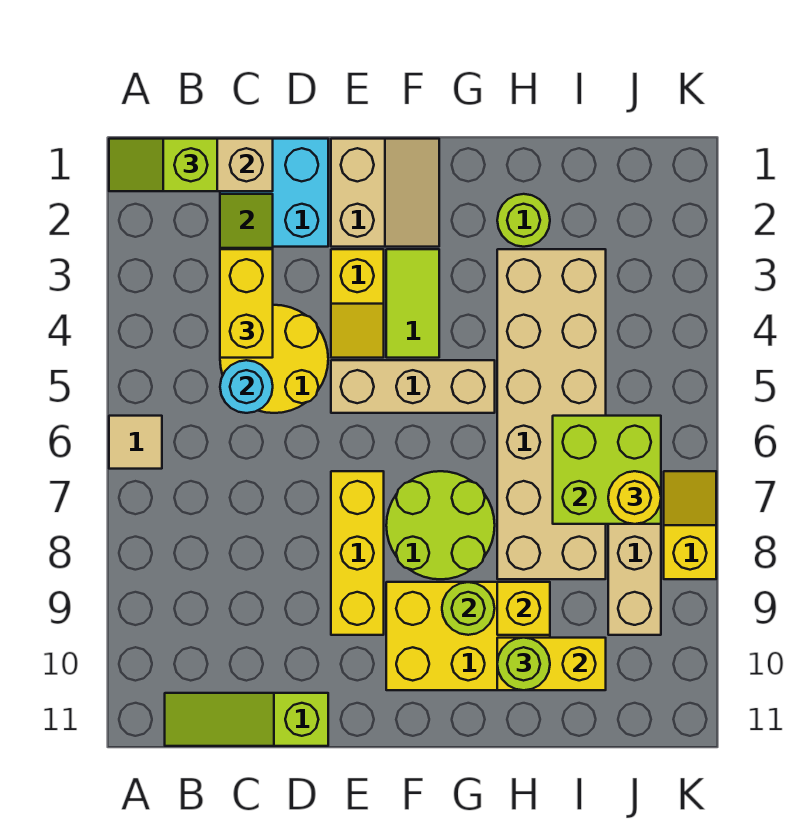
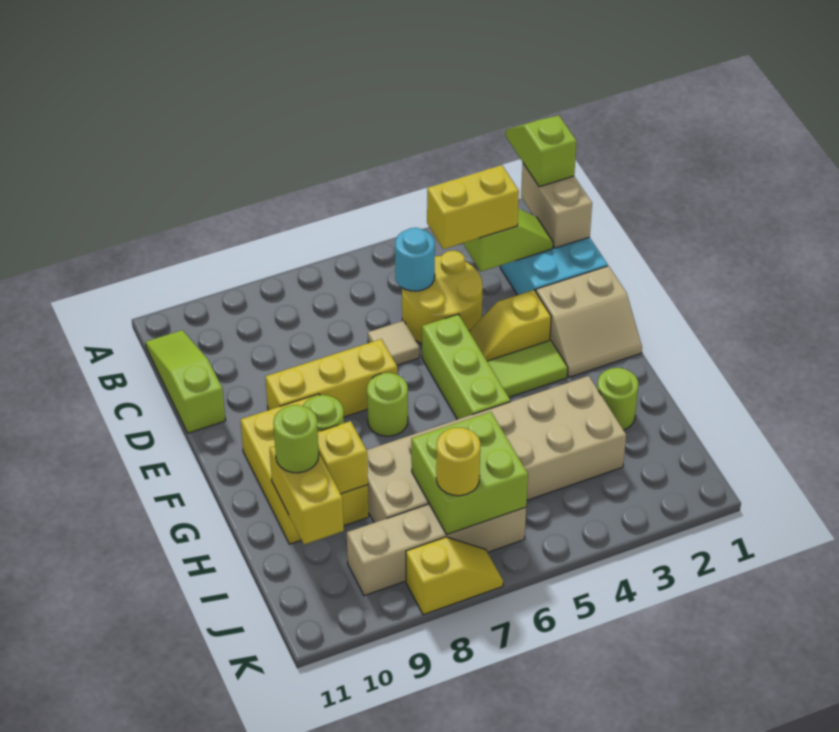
tan tile A6 level 1 -> tan tile D6 level 1
tan brick E5:G5 level 1 -> lime brick E5:G5 level 1
lime round brick F7:G8 level 1 -> lime round brick F7 level 1

